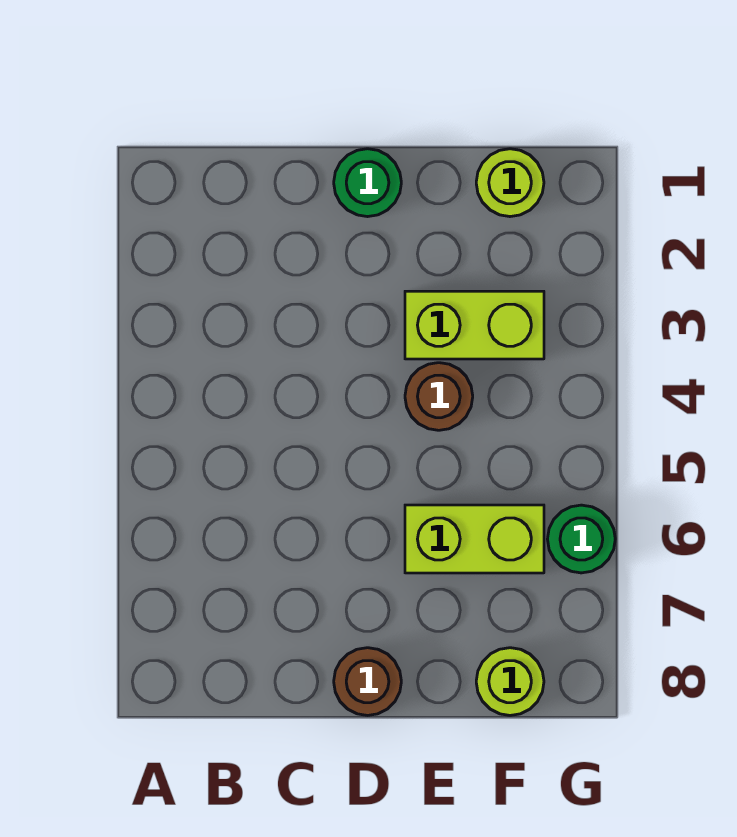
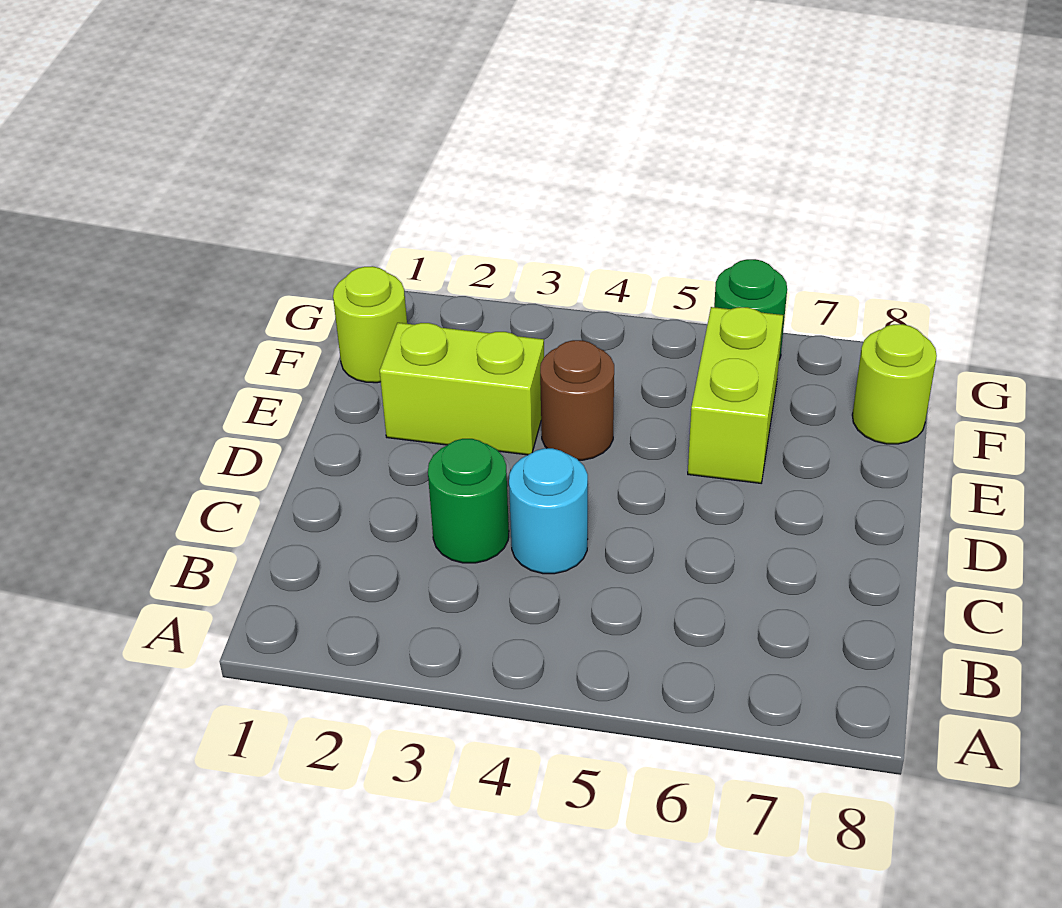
none -> cyan round brick C4 level 1
green round brick D1 level 1 -> green round brick C3 level 1
brown round brick D8 level 1 -> none
lime brick E3:F3 level 1 -> lime brick E2:E3 level 1

